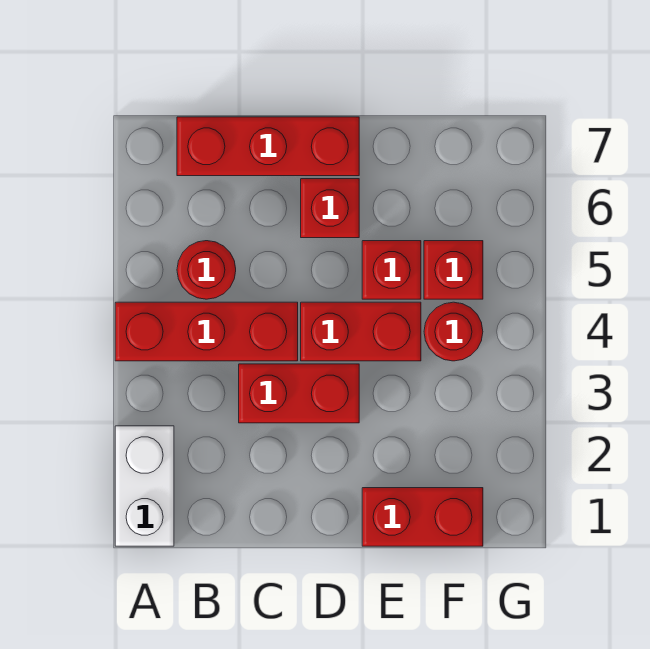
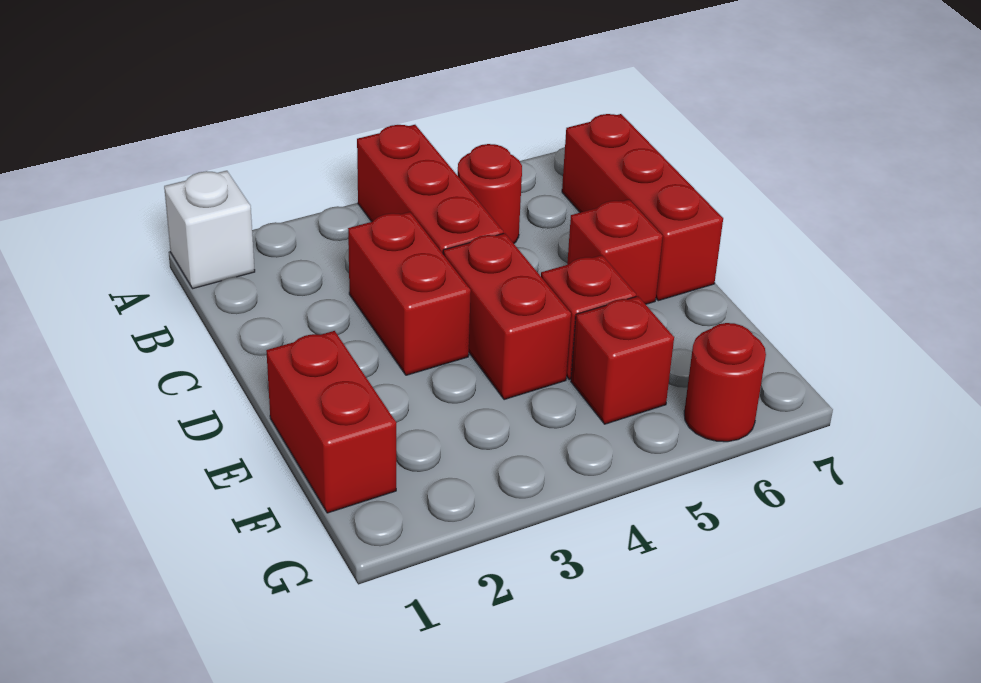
white brick A1:A2 level 1 -> white brick A1 level 1
red round brick F4 level 1 -> red round brick G6 level 1

